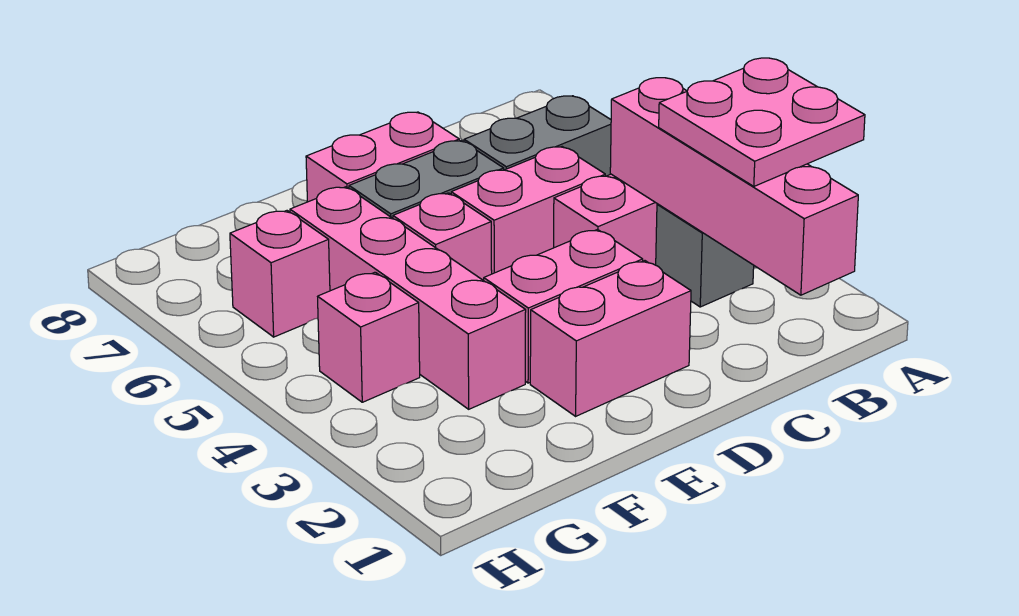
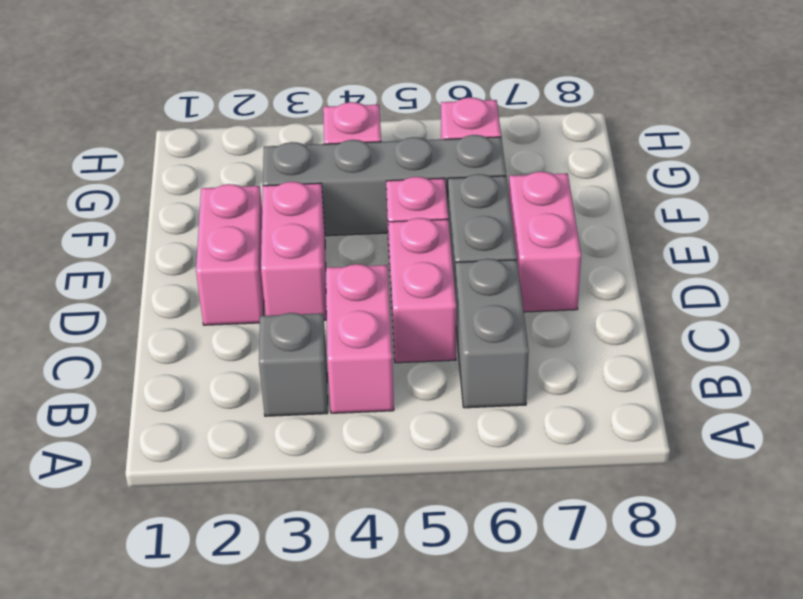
pink plate A2:B3 level 3 -> none
pink brick B1:B4 level 2 -> none
pink brick F3:F6 level 1 -> grey brick F3:F6 level 1

